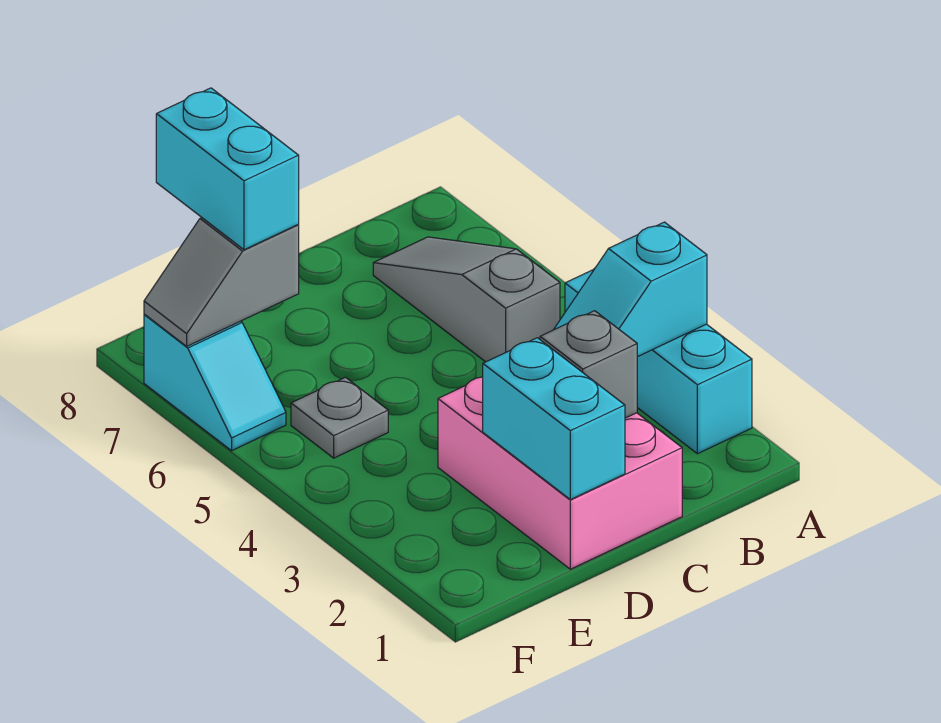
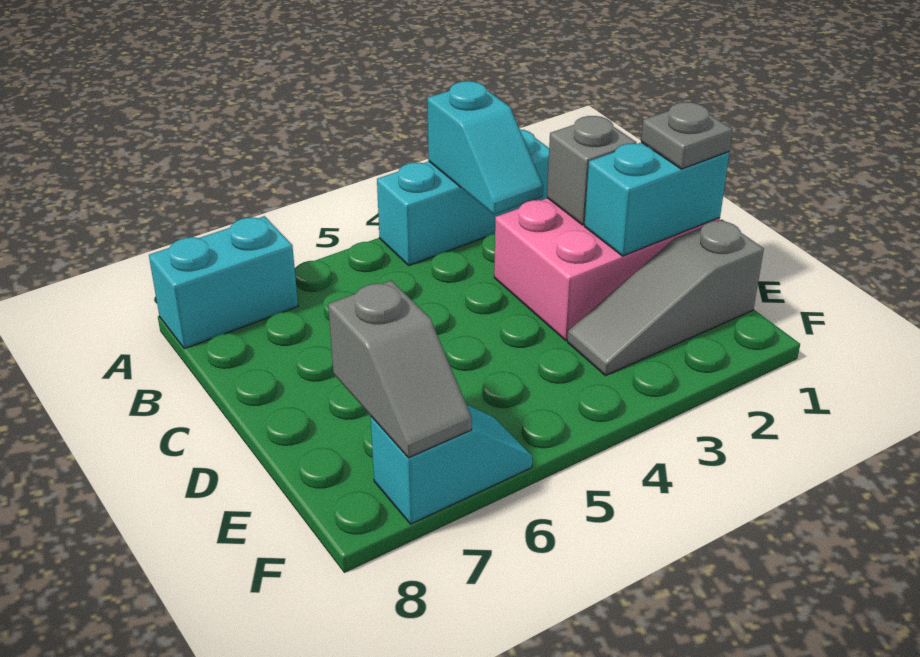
grey slope B5:B7 level 1 top 5 -> grey slope E1:E3 level 1 top 1
grey plate E5 level 1 -> grey plate D1 level 3
cyan brick E7:E8 level 3 -> cyan brick A7:A8 level 1

